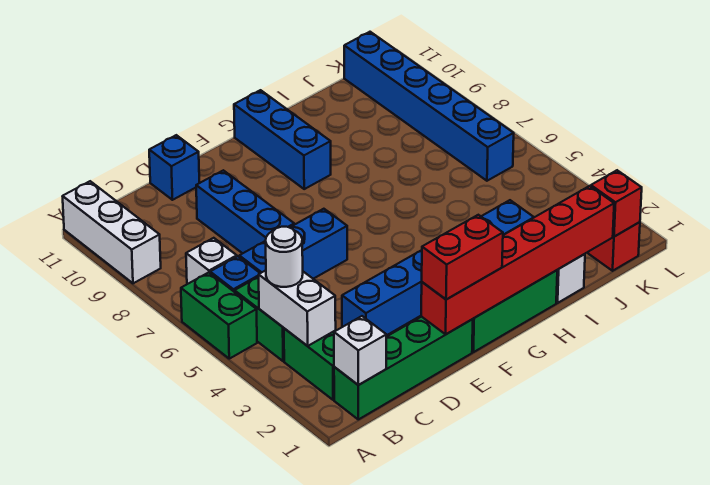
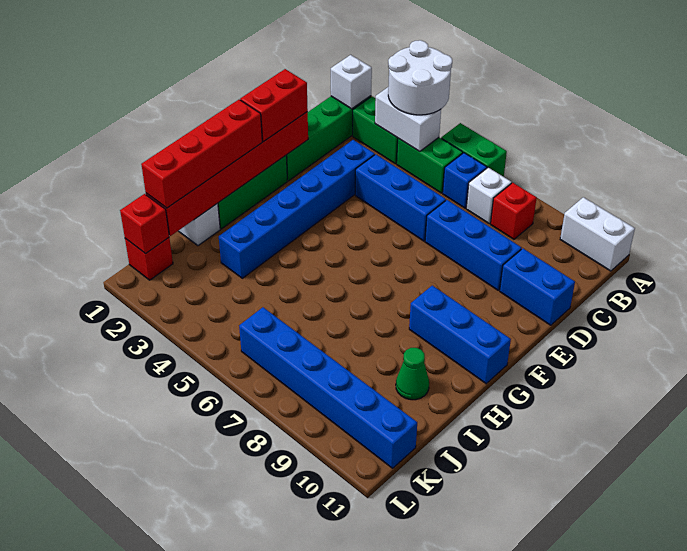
white brick A9:A11 level 1 -> white brick A10:A11 level 1
white round brick B4 level 3 -> white round brick A3:B4 level 3
none -> red brick B8 level 1
blue brick C6:E6 level 1 -> blue brick D4:D6 level 1
blue brick D11 level 1 -> blue brick D10:D11 level 1
none -> red brick G1:J1 level 3
none -> green cone I10 level 1

